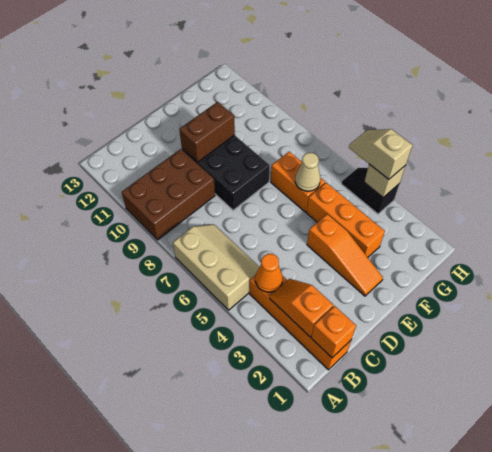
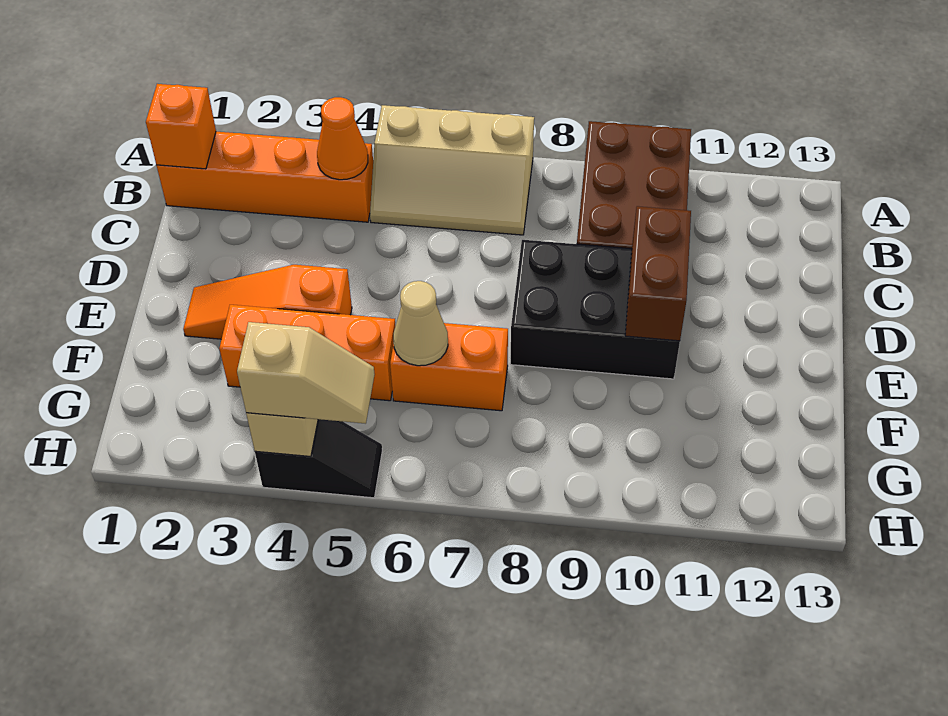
orange slope B2:B3 level 2 top 2 -> none

